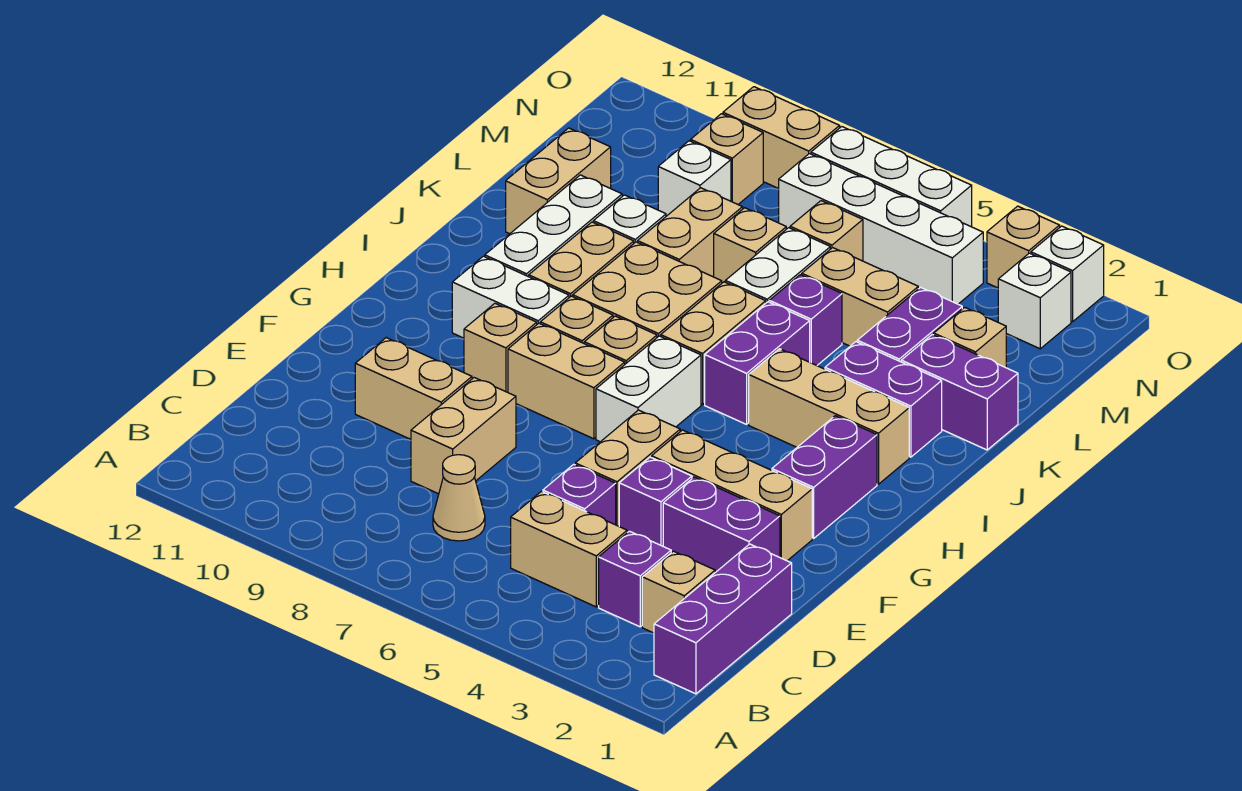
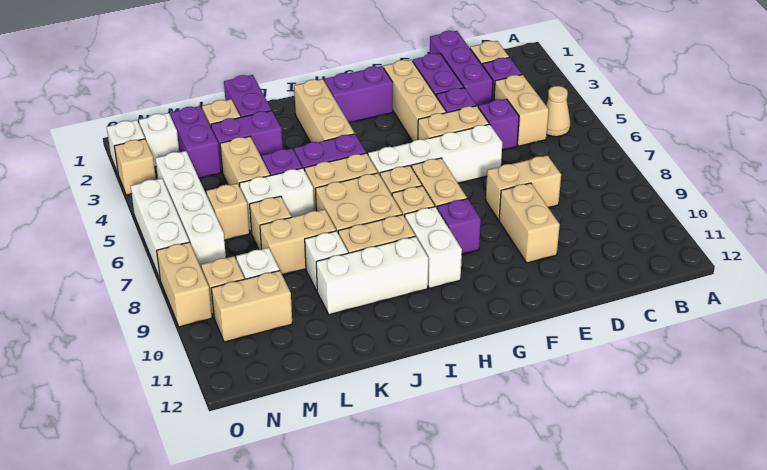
purple brick B1:D1 level 1 -> purple brick D1:D3 level 1
tan cone C7 level 1 -> tan cone B5 level 1
white brick G6:H6 level 1 -> white brick E6:H6 level 1
tan brick G9 level 1 -> purple brick G9 level 1
purple brick J2:J3 level 1 -> purple brick M2:M3 level 1
tan brick K11:L11 level 1 -> tan brick M10:N10 level 1

